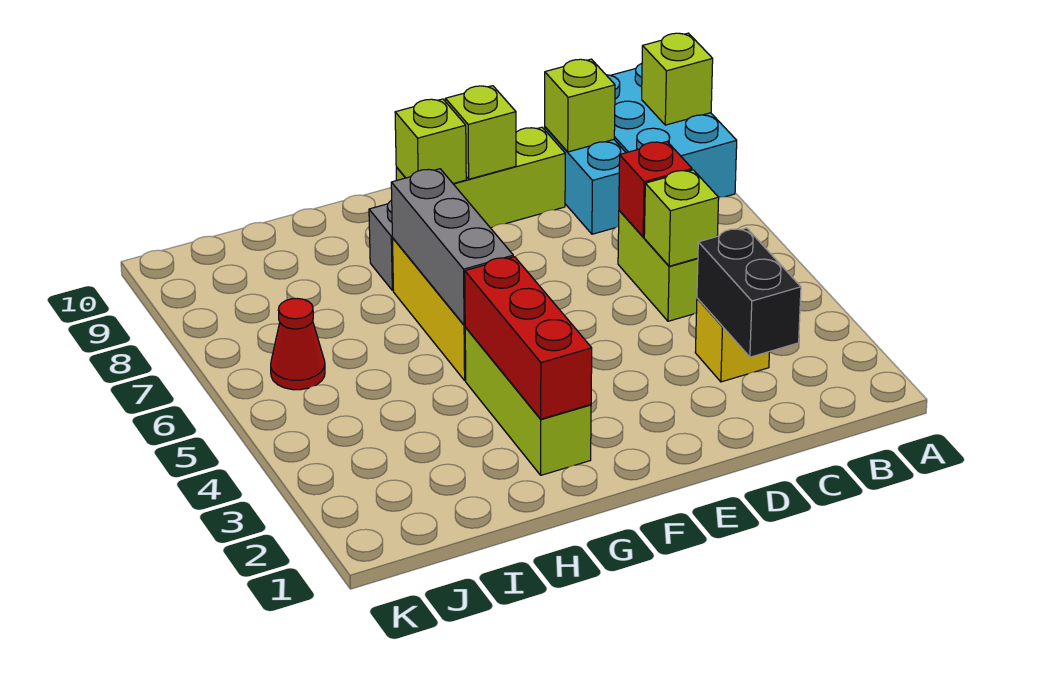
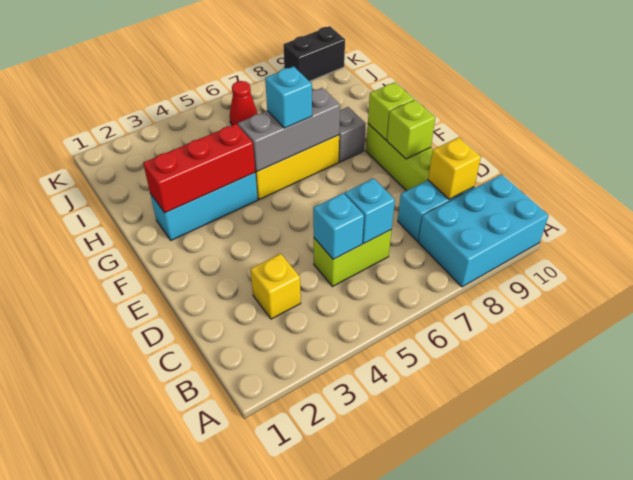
lime brick A9 level 2 -> none
black brick C2:C3 level 2 -> black brick K9:K10 level 1
lime brick C5 level 2 -> cyan brick C5 level 2
red brick C6 level 2 -> cyan brick C6 level 2
lime brick C9 level 2 -> yellow brick C9 level 2
lime brick G2:G4 level 1 -> cyan brick G2:G4 level 1
none -> cyan brick G6 level 3

